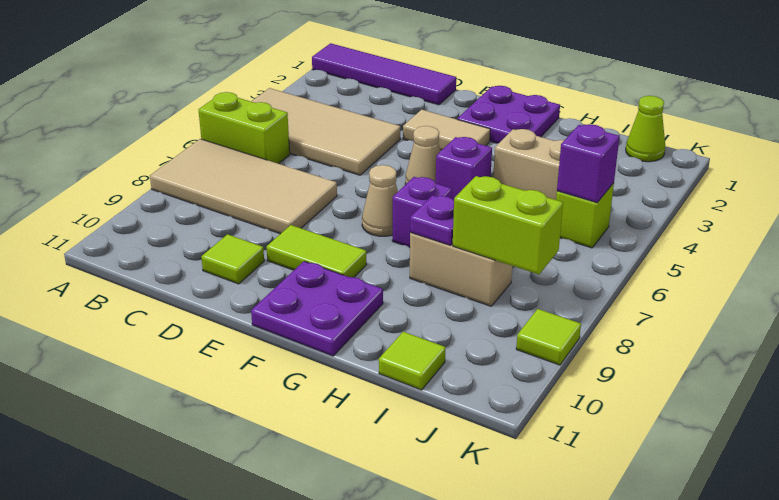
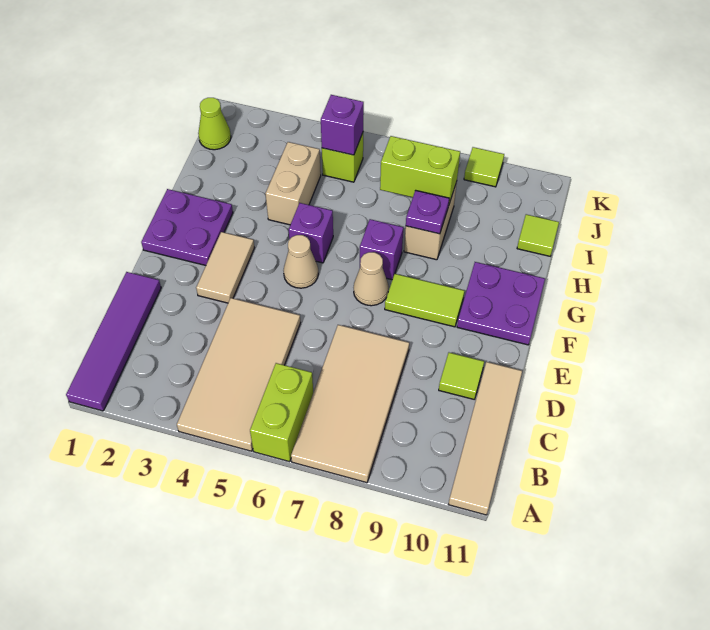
none -> tan tile A11:D11 level 1
lime tile E9:F9 level 1 -> lime tile F8:F9 level 1
lime brick I8:J8 level 2 -> lime brick I7:I8 level 2

